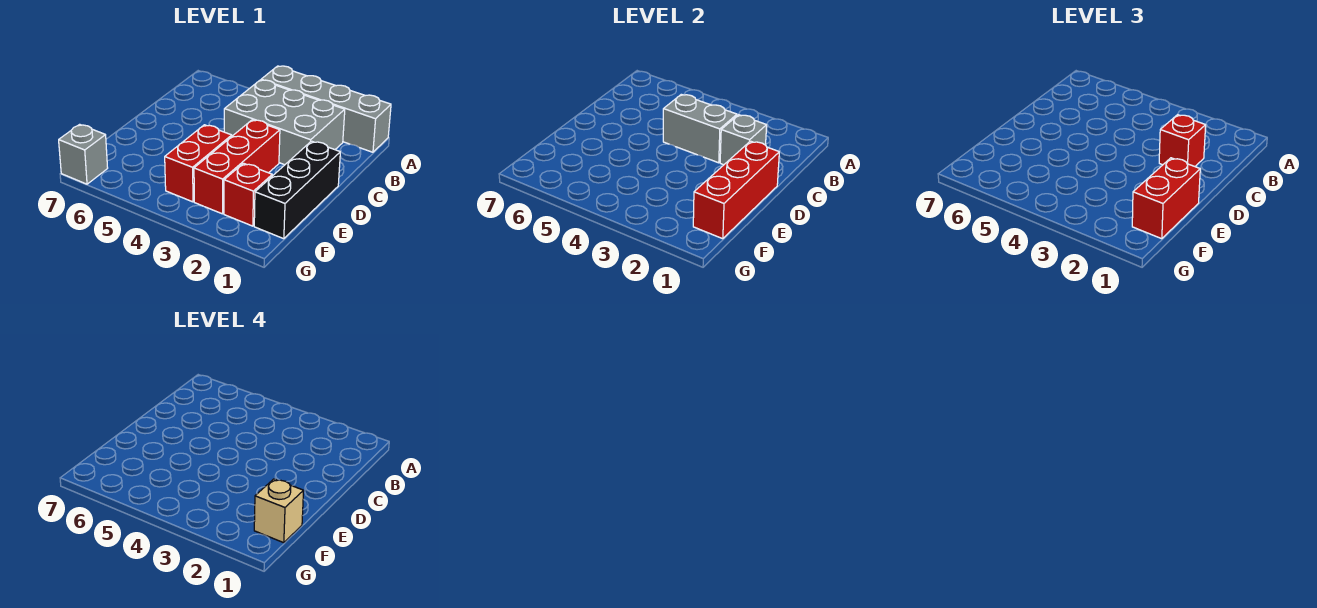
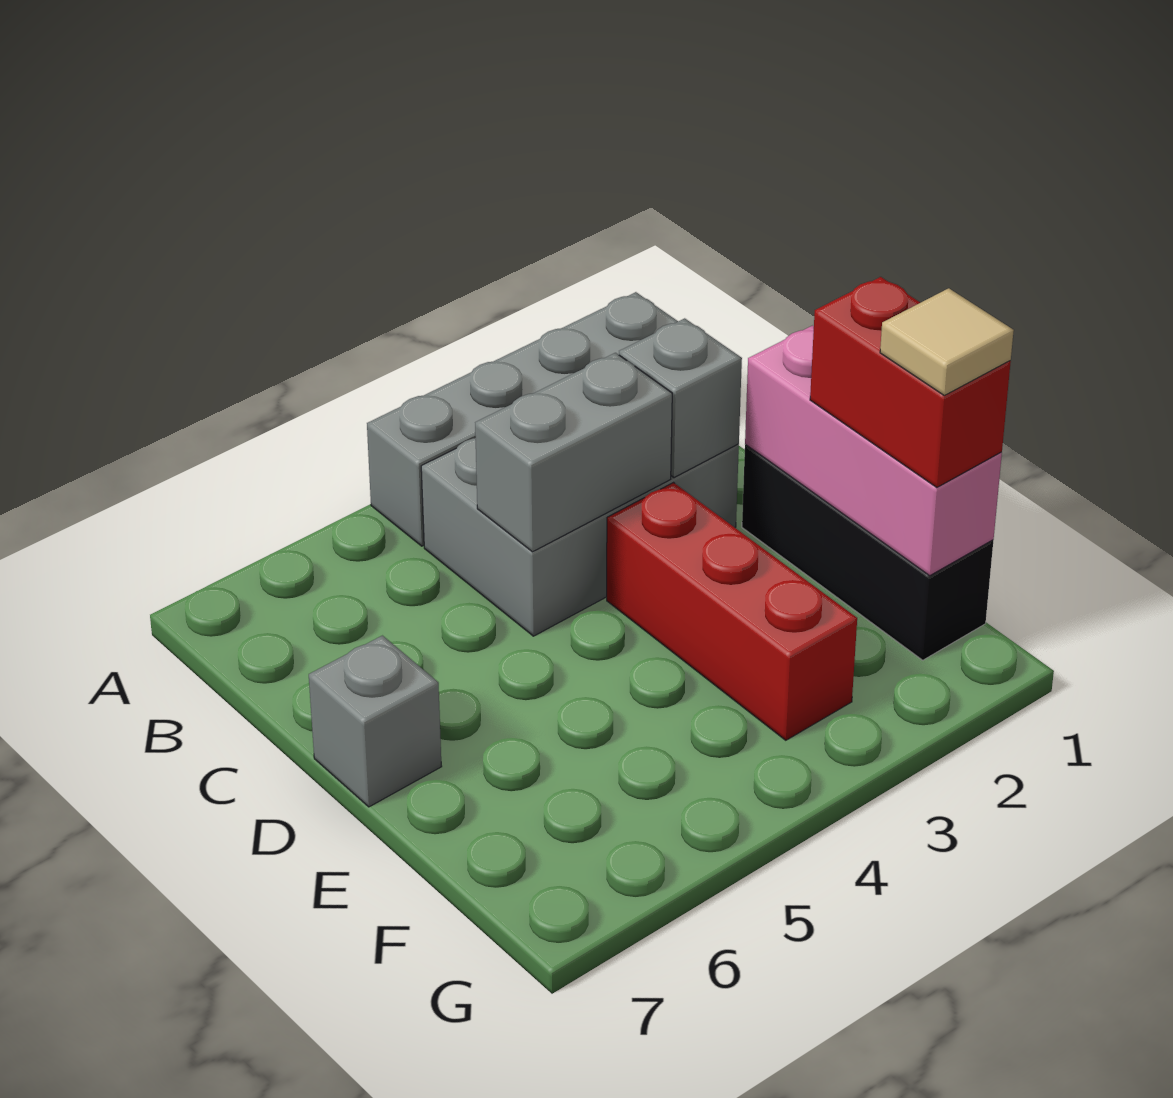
red brick C2 level 3 -> none
red brick D1:F1 level 2 -> pink brick D1:F1 level 2
red brick E4:F4 level 1 -> none
tan brick F1 level 4 -> tan tile F1 level 4
red brick F2 level 1 -> none
grey brick G7 level 1 -> grey brick D7 level 1

